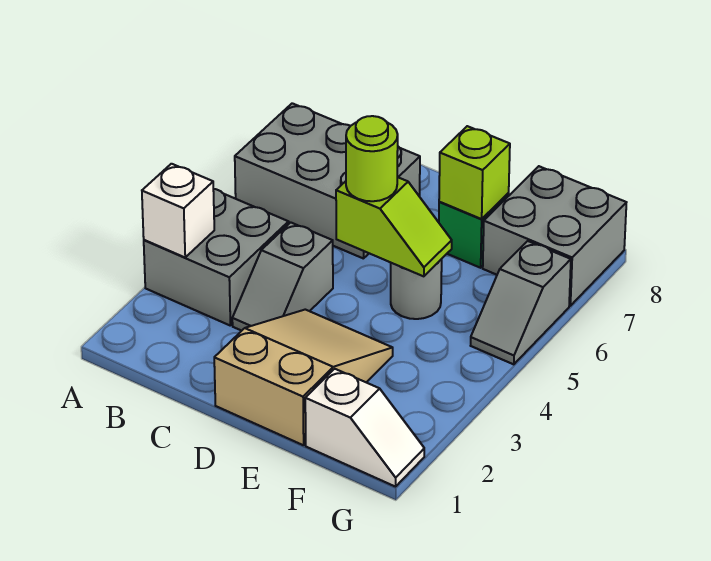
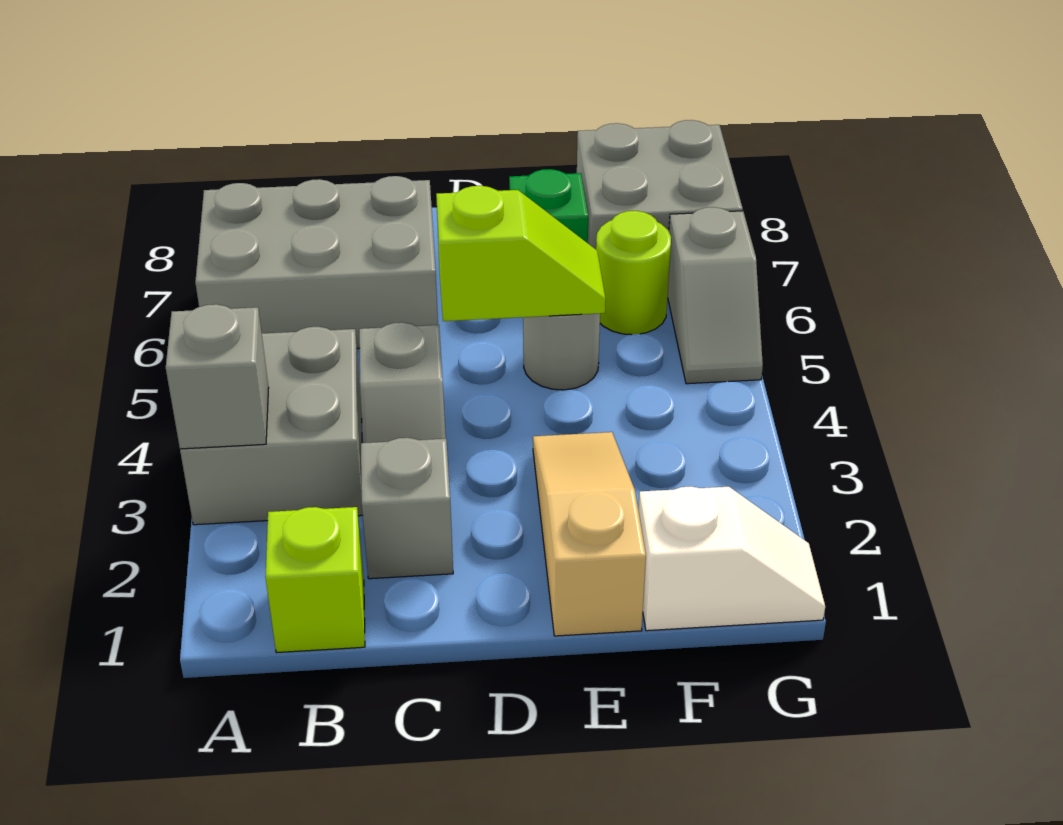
white brick A3 level 2 -> grey brick A3 level 2
none -> grey brick C2 level 1
tan slope D1:E3 level 1 top 1 -> tan slope E1:E3 level 1 top 1
lime round brick D5 level 3 -> lime round brick F6 level 1
lime brick E7 level 2 -> lime brick B1 level 1

